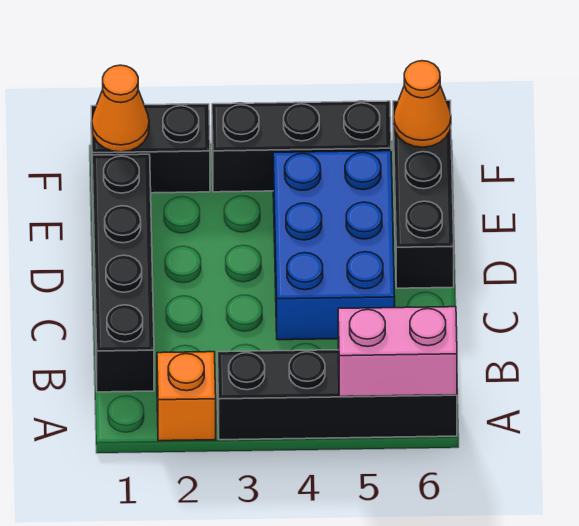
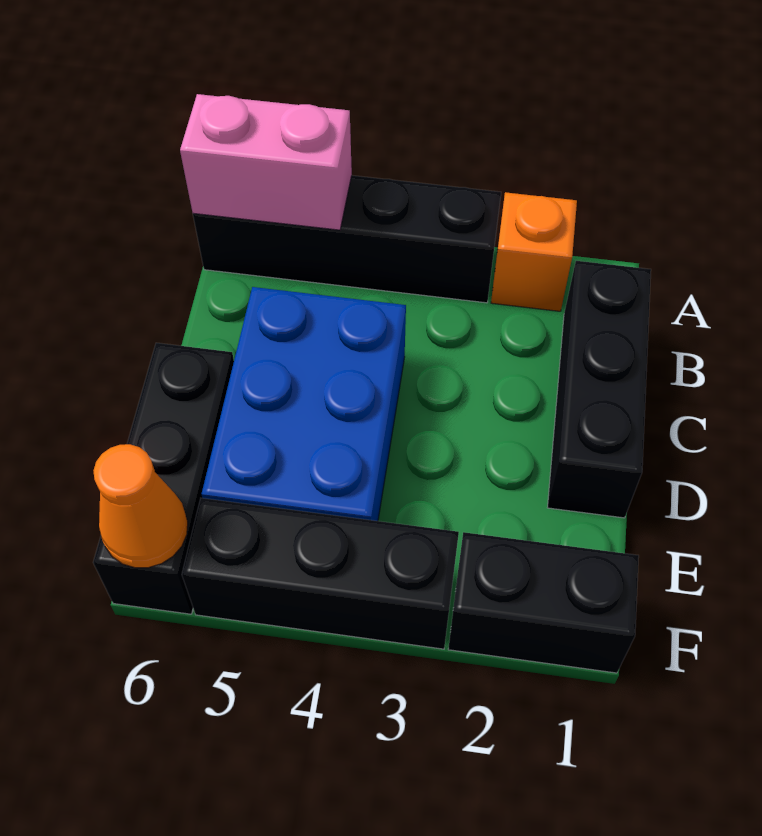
black brick B1:E1 level 1 -> black brick B1:D1 level 1
orange cone F1 level 2 -> none

